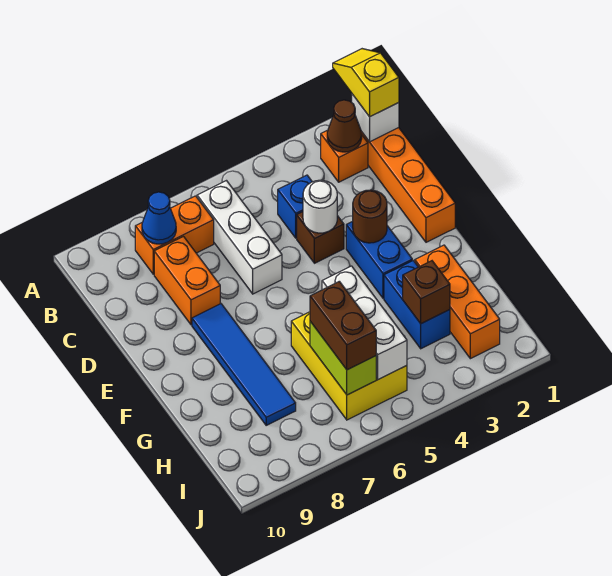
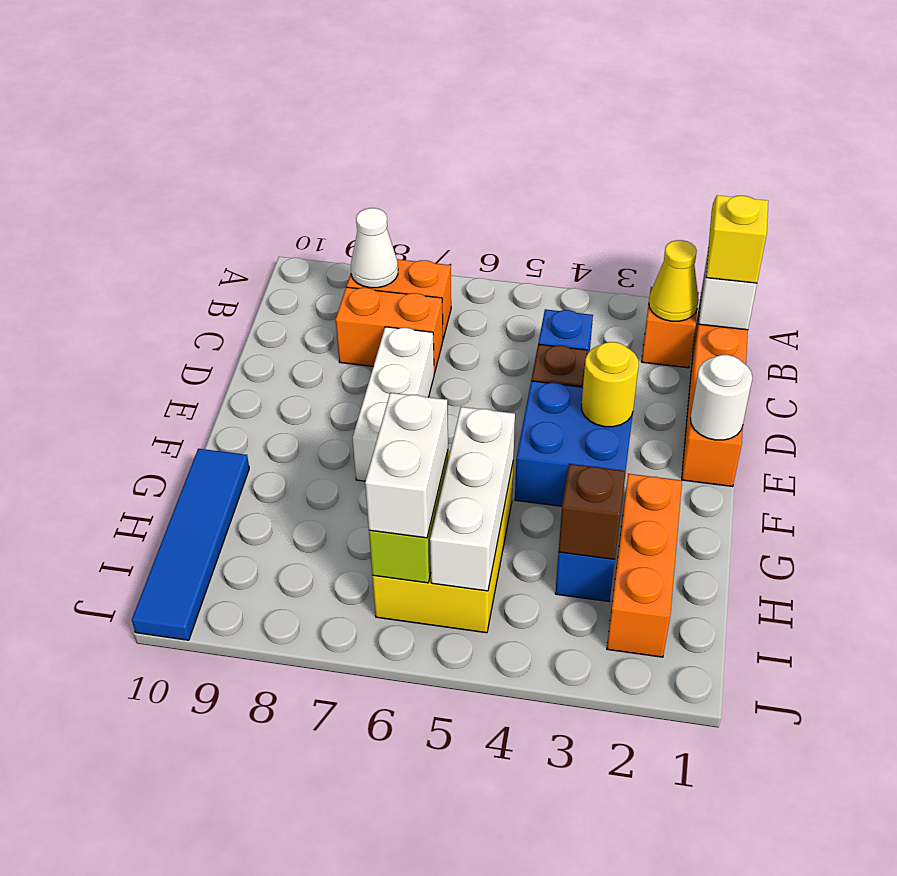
brown cone B2 level 2 -> yellow cone B2 level 2
white brick B6:D6 level 1 -> white brick D7:F7 level 1
blue cone B8 level 2 -> white cone B8 level 2
orange brick C8:D8 level 1 -> orange brick C7:C8 level 1
white round brick D4 level 2 -> white round brick E1 level 2
blue brick E3:F3 level 1 -> blue brick E3:F4 level 1
brown round brick E3 level 2 -> yellow round brick E3 level 2
blue tile E8:H8 level 1 -> blue tile G10:J10 level 1
brown brick H6:I6 level 3 -> white brick H6:I6 level 3

